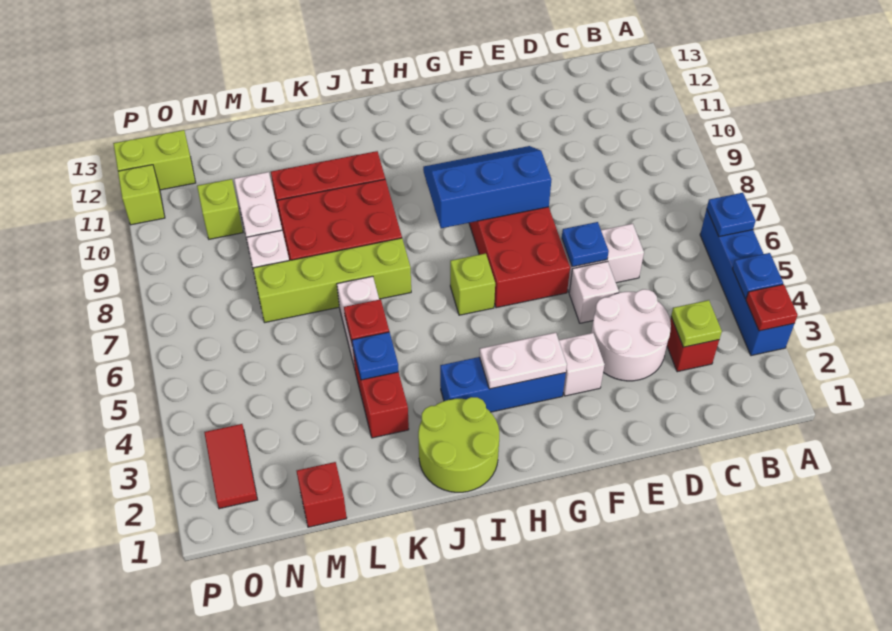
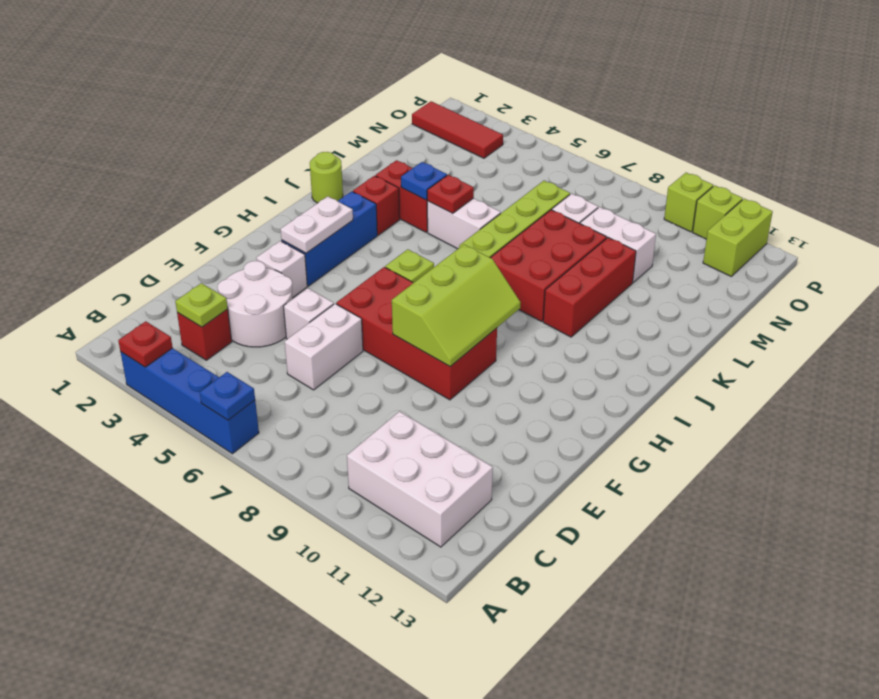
blue plate A4 level 2 -> none
none -> white brick B10:C12 level 1
blue plate E6 level 2 -> none
blue slope F8:H9 level 2 top 8 -> lime slope F8:H9 level 2 top 8
lime round brick I1:J2 level 1 -> lime round brick J1 level 1
red brick M1 level 1 -> red brick J3 level 1
lime brick N10 level 1 -> lime brick P10 level 1
red tile O2:O3 level 1 -> red tile O1:O3 level 1

